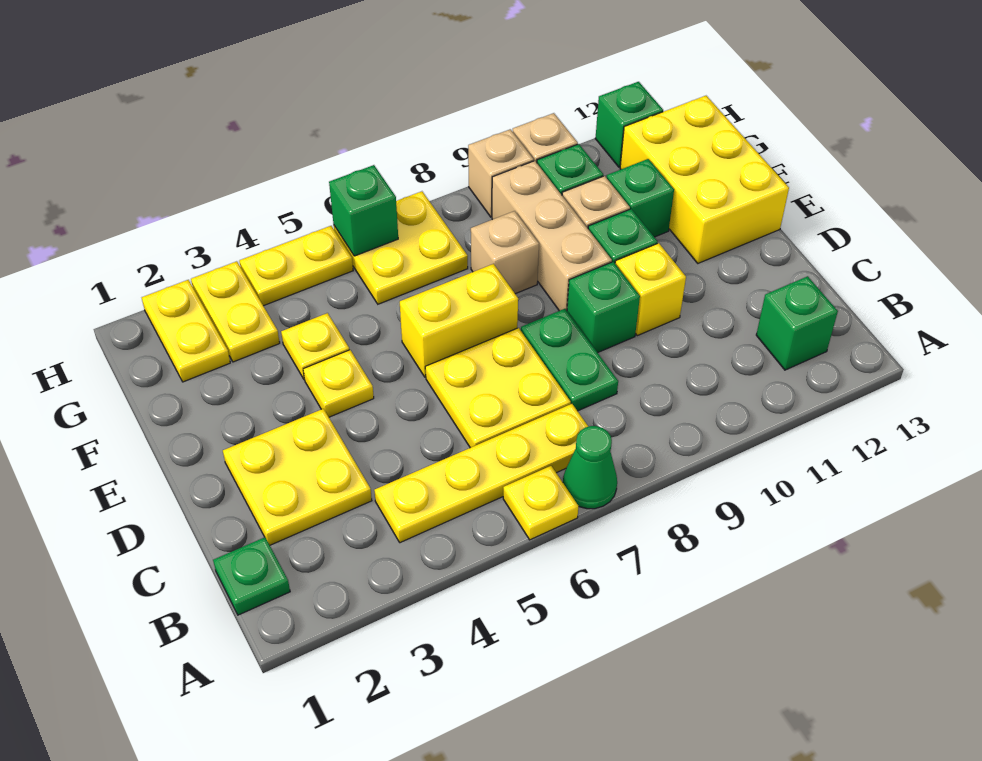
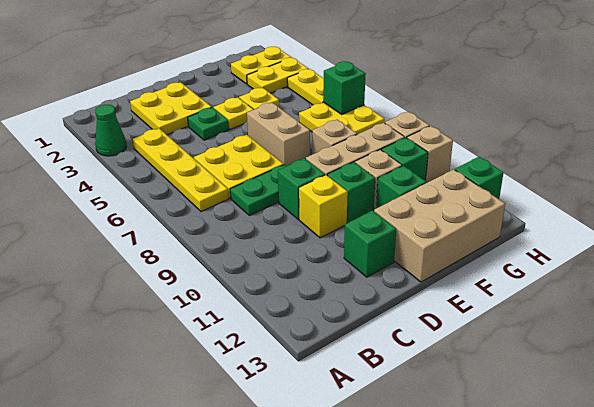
yellow plate A6 level 1 -> none
green cone A7 level 1 -> green cone A3 level 1
green plate B1 level 1 -> green plate D4 level 1
green brick B12 level 1 -> green brick D12 level 1
yellow brick E6:E7 level 1 -> tan brick E6:E7 level 1
yellow brick E12:G13 level 1 -> tan brick E12:G13 level 1

